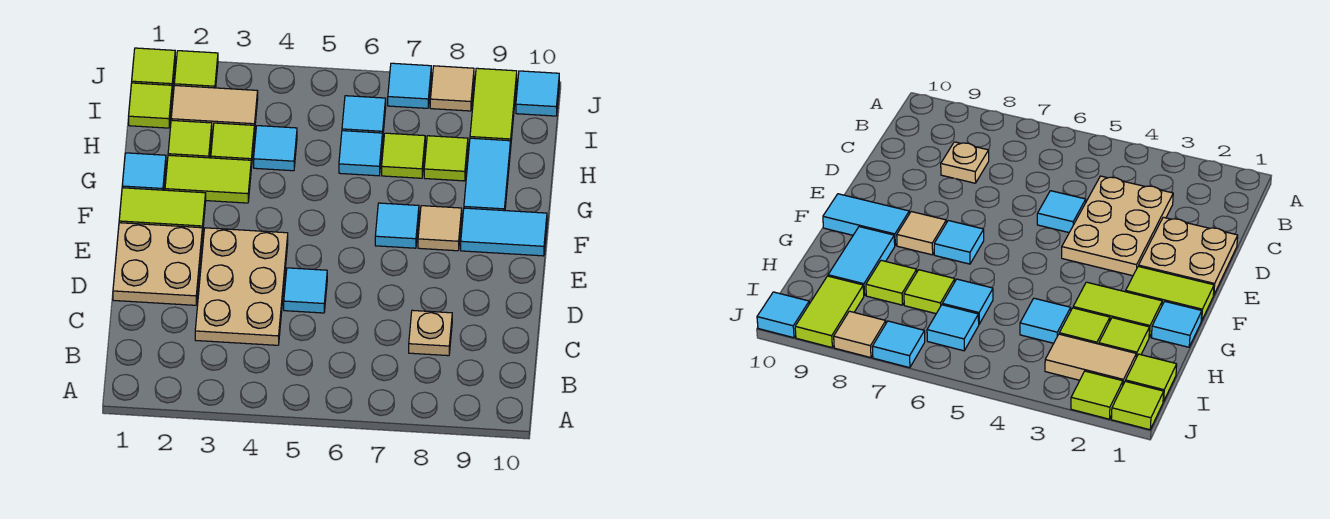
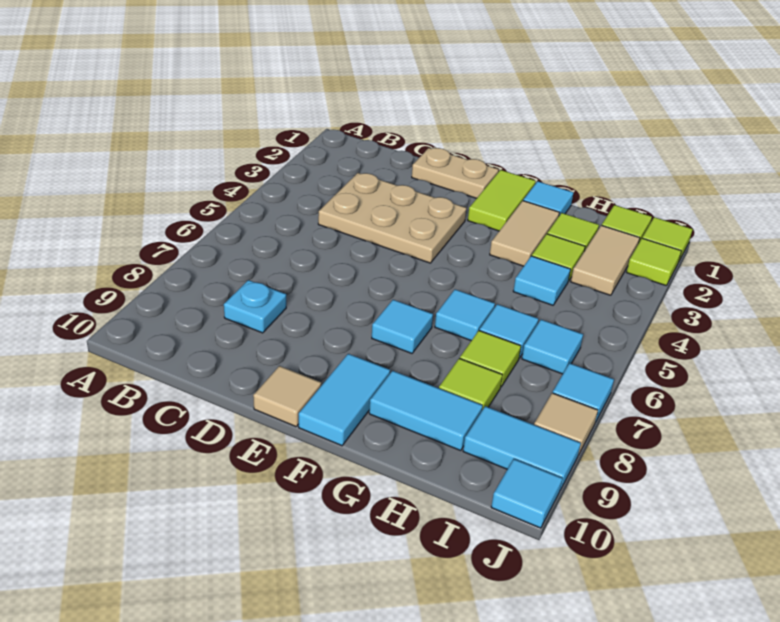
tan plate C8 level 1 -> cyan plate C8 level 1
tan plate D1:E2 level 1 -> tan plate D1:E1 level 1
cyan tile D5 level 1 -> cyan tile G6 level 1
tan tile F8 level 1 -> tan tile E10 level 1
lime tile G2:G3 level 1 -> tan tile G2:G3 level 1
lime tile I9:J9 level 1 -> cyan tile I9:J9 level 1

